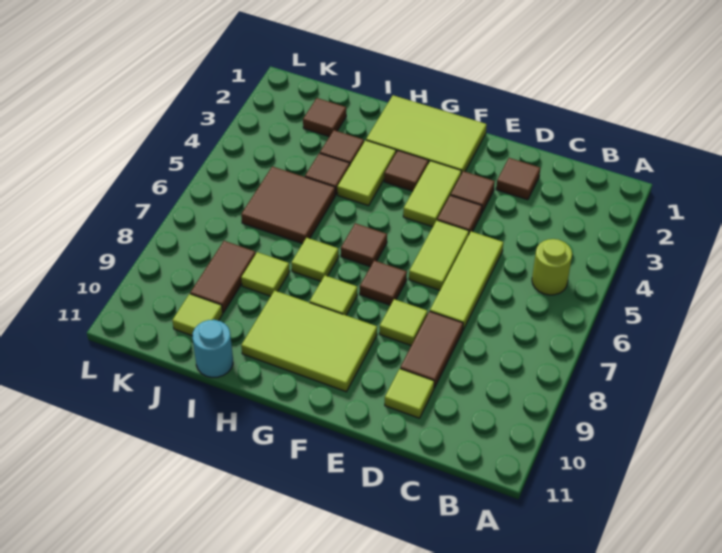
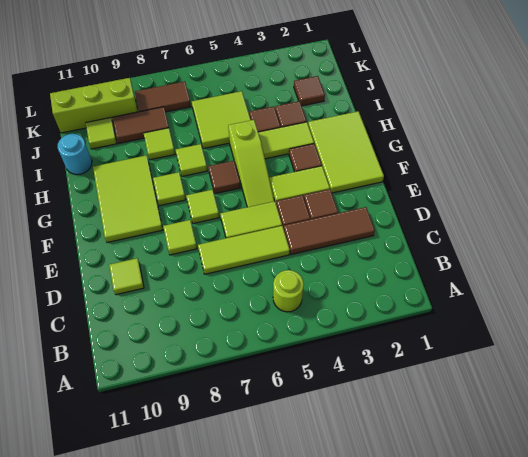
brown tile D2 level 1 -> brown tile D2:D4 level 1
brown tile D8:D9 level 1 -> brown tile K7:K8 level 1
none -> lime slope F5:H5 level 1 top H
brown tile F7 level 1 -> lime tile F7 level 1
brown tile I5:J6 level 1 -> lime tile I5:J6 level 1
none -> lime brick K9:K11 level 1

